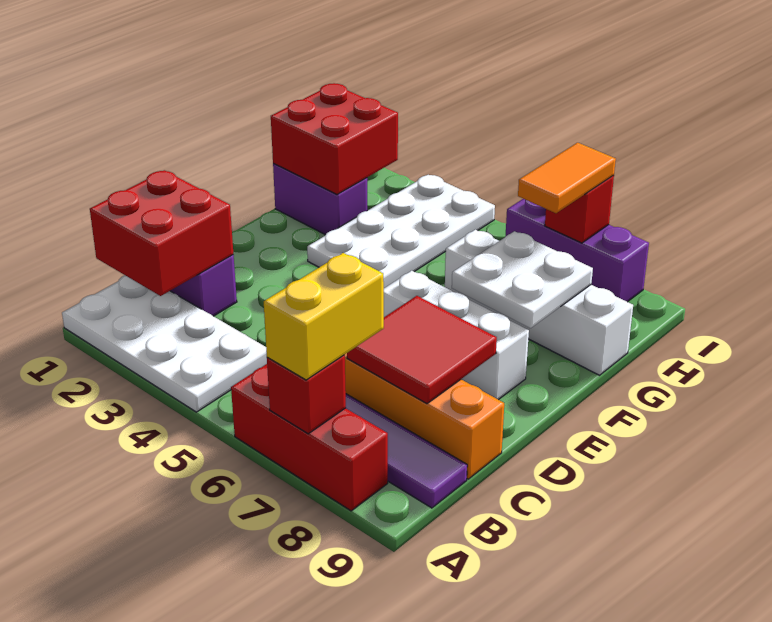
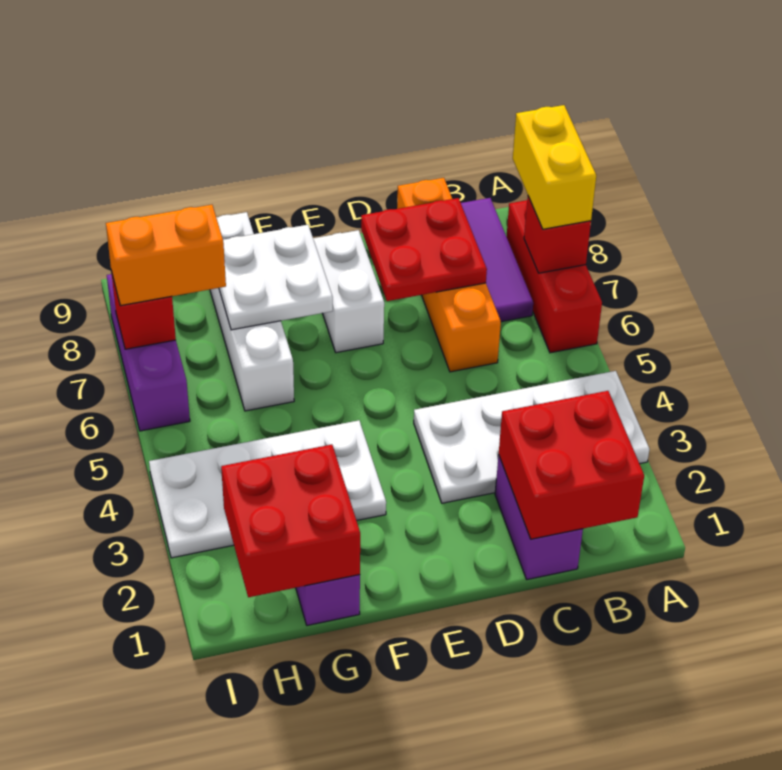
white plate A1:B4 level 1 -> white plate A3:D4 level 1
yellow brick A7:B7 level 3 -> yellow brick A7:A8 level 3
red tile C7:D8 level 2 -> red plate C7:D8 level 2
white brick E6:E8 level 1 -> white brick E7:E8 level 1
orange tile H7:I7 level 3 -> orange brick H7:I7 level 3

